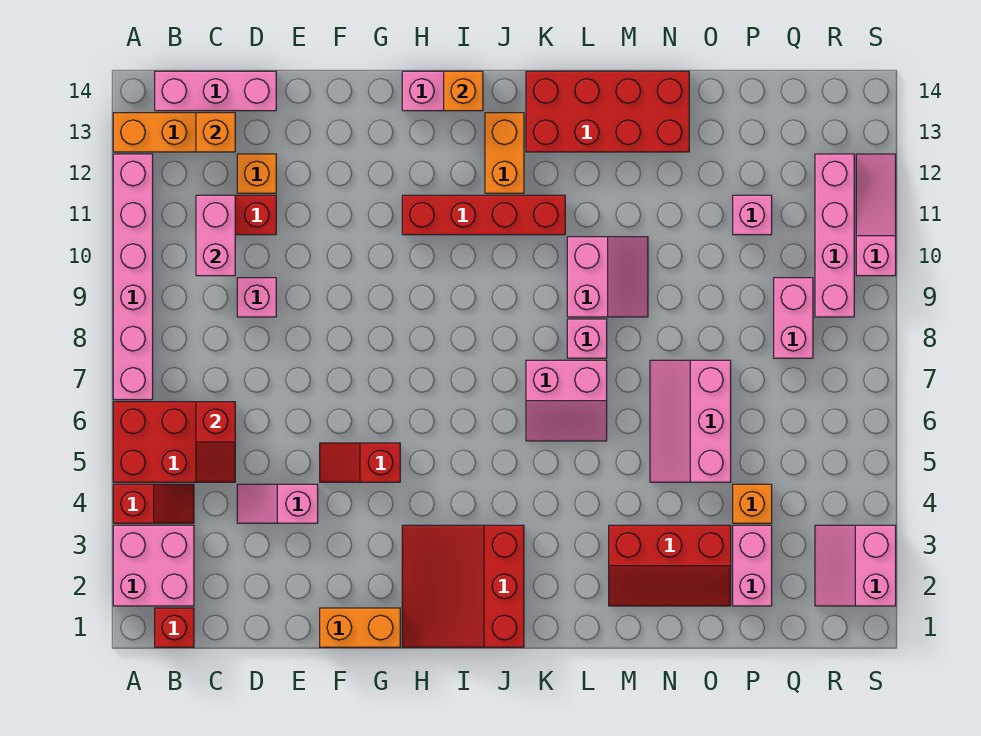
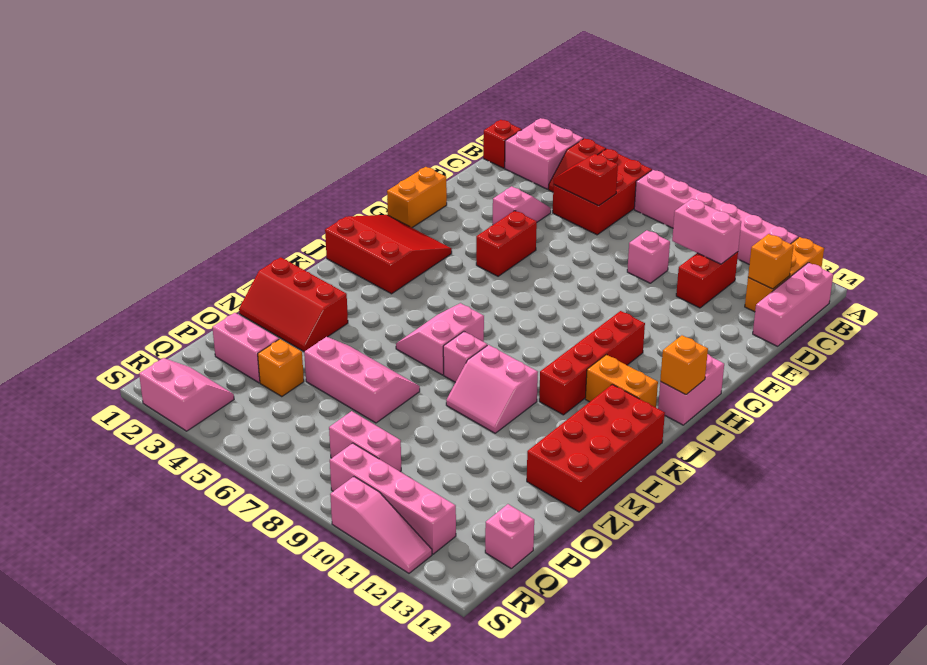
orange brick D12 level 1 -> none
red slope F5:G5 level 1 top G -> red brick F5:G5 level 1
red slope M2:O3 level 1 top 3 -> red slope M1:N3 level 1 top M
pink brick P11 level 1 -> pink brick Q14 level 1

